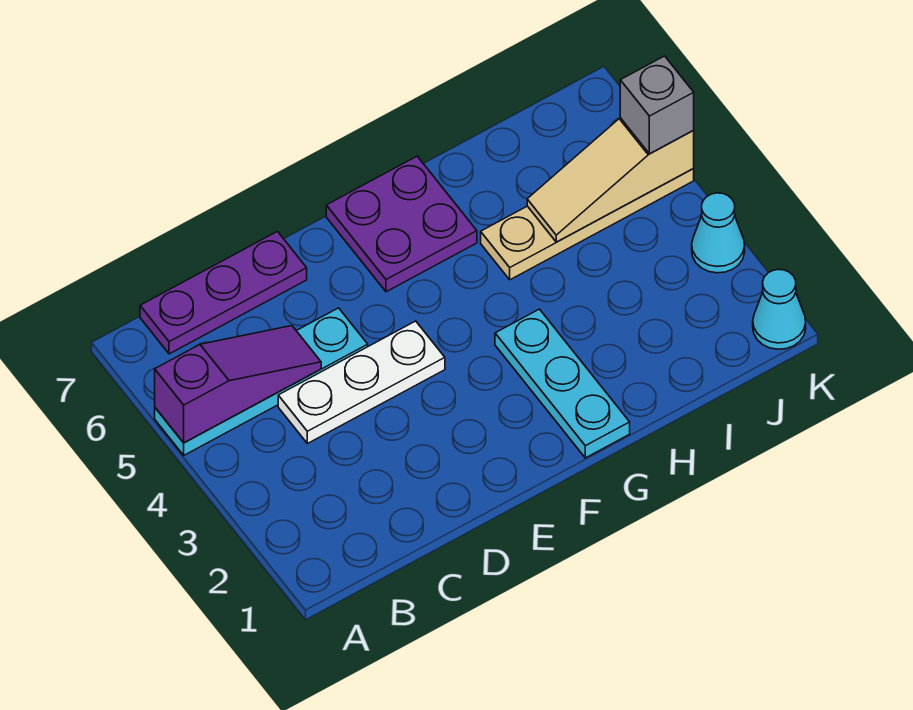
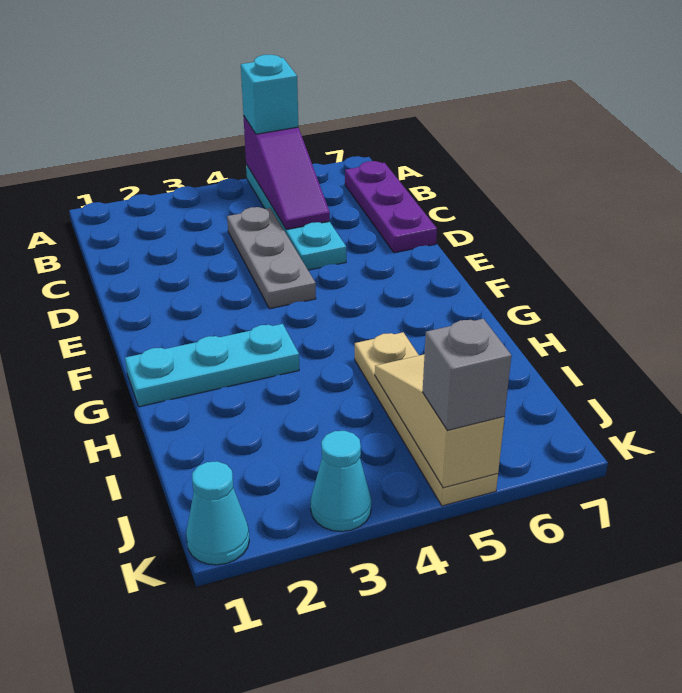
none -> cyan brick A5 level 3
white plate C4:E4 level 1 -> grey plate C4:E4 level 1
purple plate F6:G7 level 1 -> none

